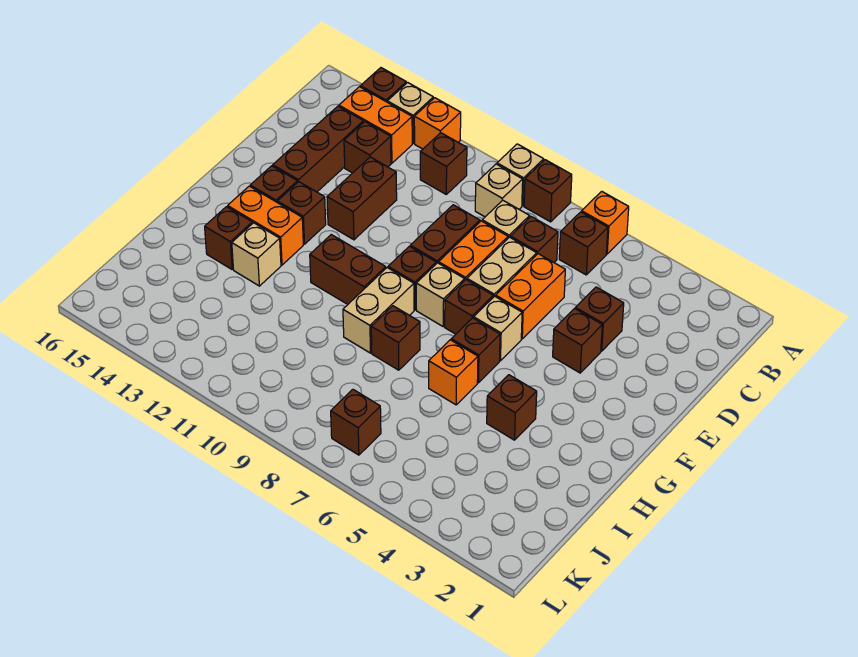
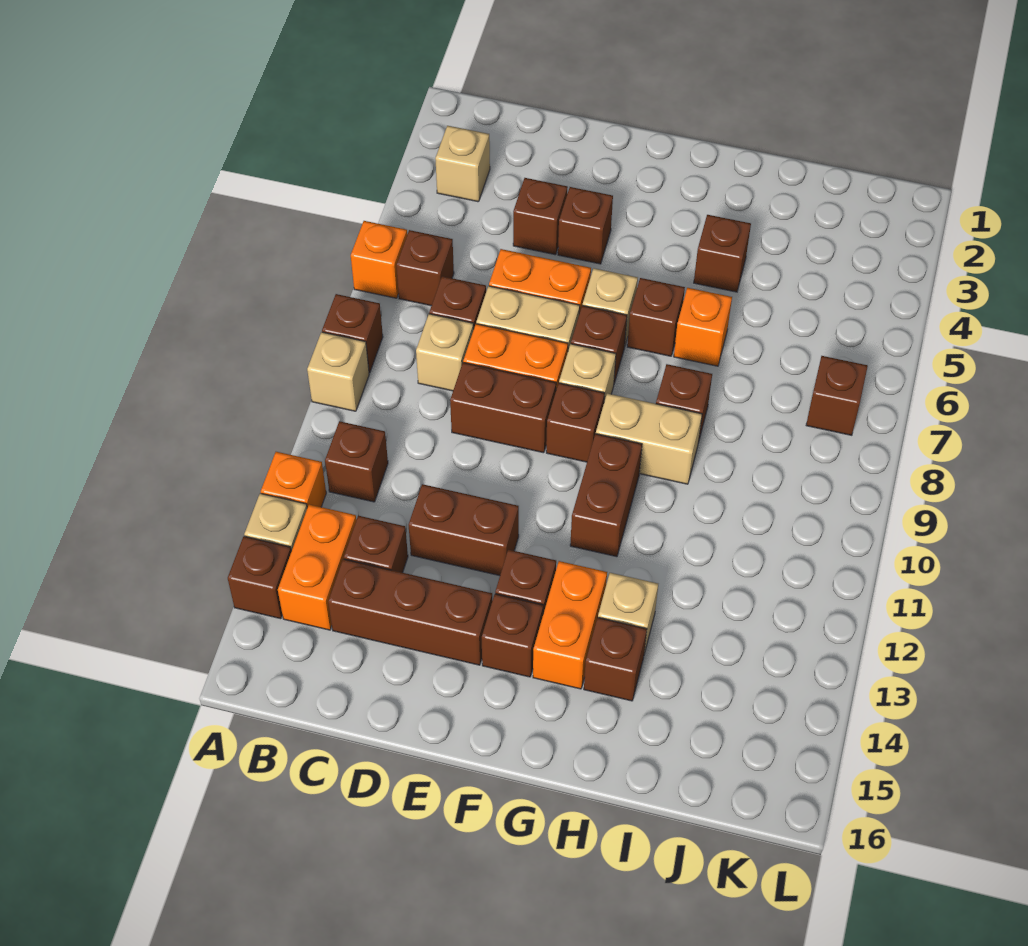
tan brick B9 level 1 -> tan brick B3 level 1

